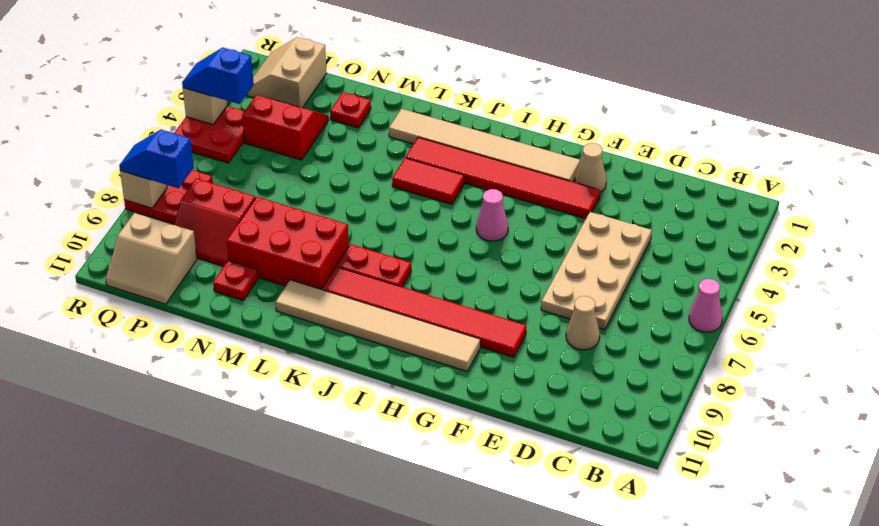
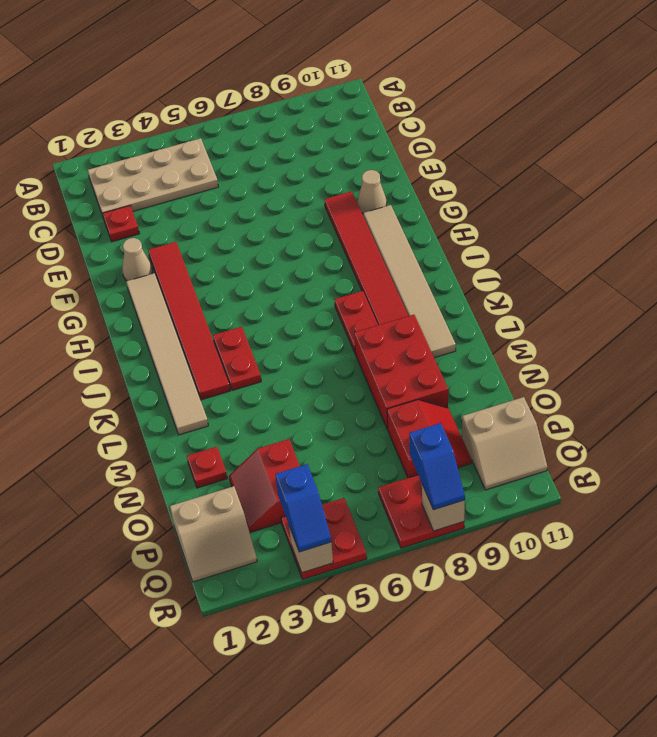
pink cone A6 level 1 -> none
tan plate D4:E7 level 1 -> tan plate B2:C5 level 1
tan cone D8 level 1 -> tan cone F10 level 1
pink cone H5 level 1 -> none
red tile J4:K4 level 1 -> red plate J4:K4 level 1
red plate N10 level 1 -> red plate D2 level 1
tan slope P10:Q11 level 1 top 10 -> tan slope P10:Q11 level 1 top P

